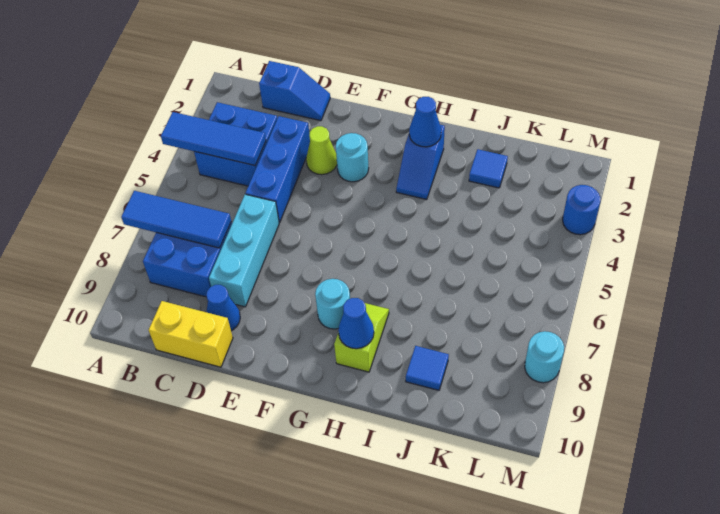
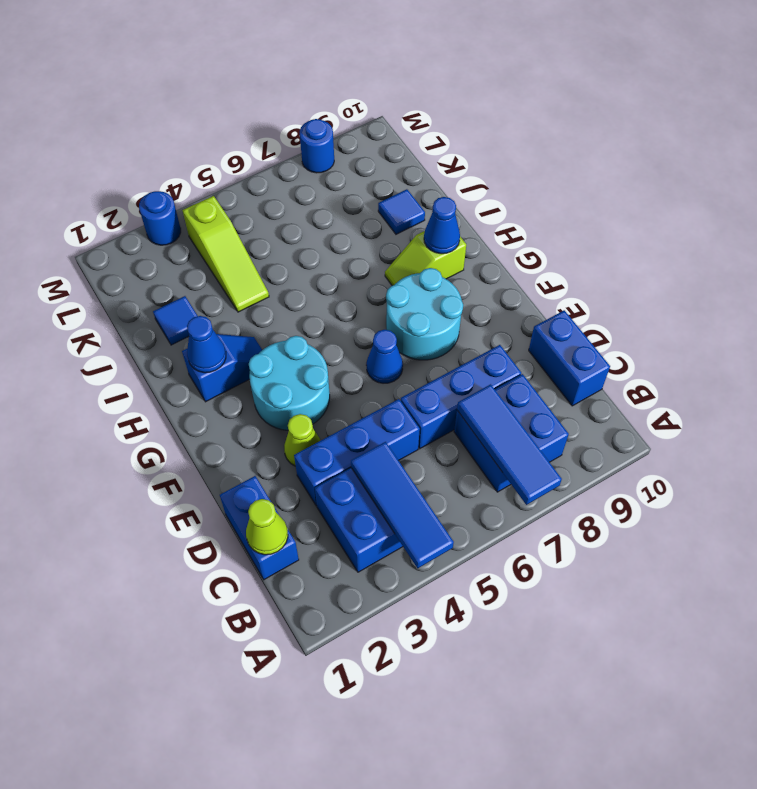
blue slope C1:D1 level 1 top C -> blue brick C1:D1 level 1
none -> lime cone C1 level 2
yellow brick C10:D10 level 1 -> blue brick C10:D10 level 1
cyan brick D6:D8 level 1 -> blue brick D6:D8 level 1
blue cone D9 level 1 -> blue cone F6 level 1
cyan round brick F3 level 1 -> cyan round brick F3:G4 level 1
cyan round brick G8 level 1 -> cyan round brick F7:G8 level 1
none -> lime slope J4:L4 level 1 top L
cyan round brick M8 level 1 -> blue round brick M8 level 1

